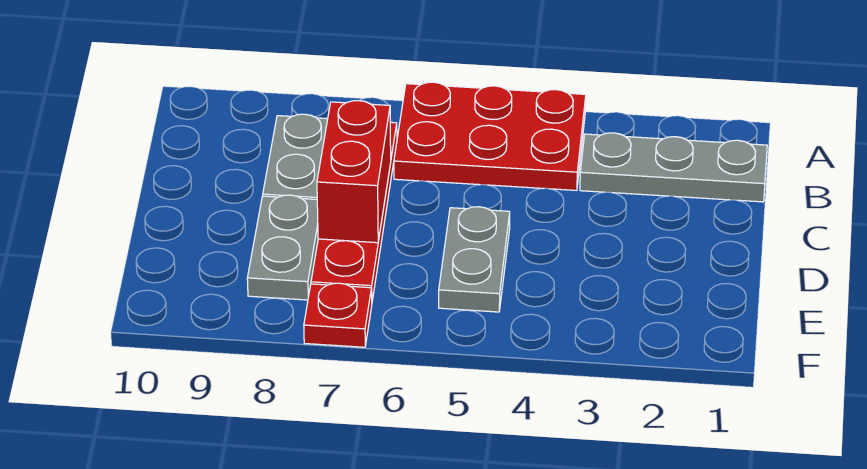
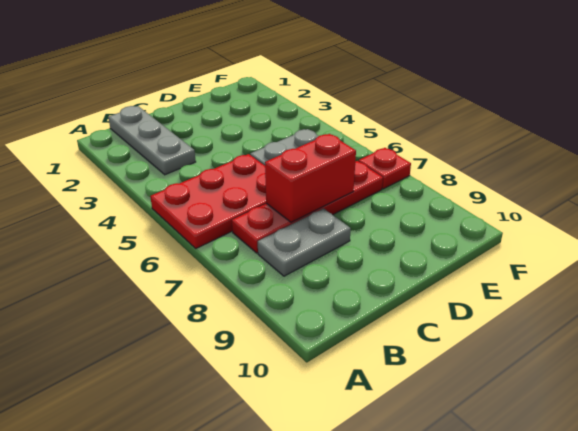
red plate A4:B6 level 1 -> red plate A5:C6 level 1
grey plate D8:E8 level 1 -> none

